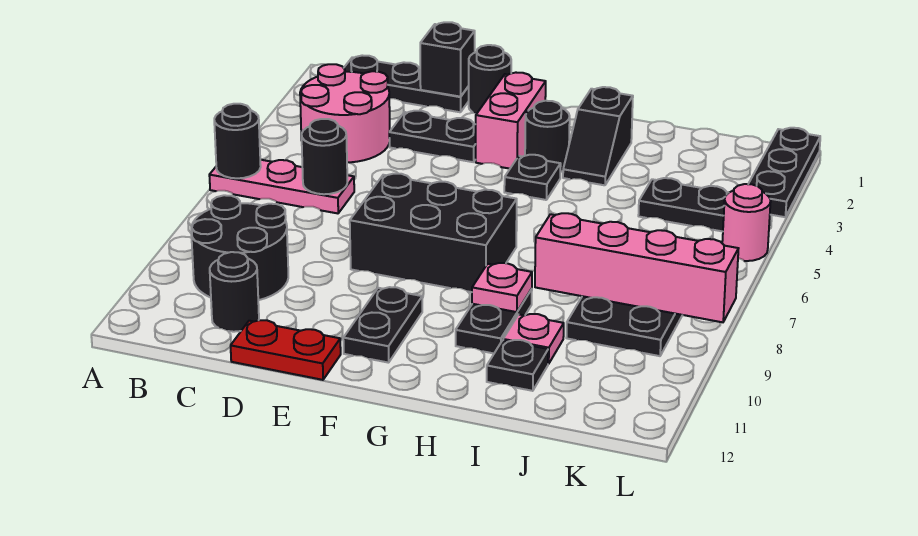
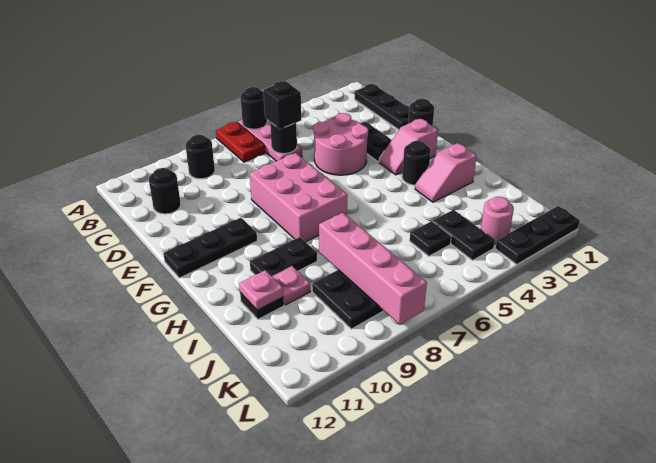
pink round brick B3:C4 level 1 -> pink round brick D4:E5 level 1
black round brick B9:C10 level 1 -> black round brick B9 level 1
black brick D1 level 2 -> black brick C6 level 3
red plate D12:E12 level 1 -> red plate A7:B7 level 1
black brick E7:G8 level 1 -> pink brick E7:G8 level 1
pink brick F2:F3 level 1 -> pink slope F2:F3 level 1 top 2
black plate F10:F11 level 1 -> black plate F10:F12 level 1
black plate G4 level 1 -> black plate J5 level 1
black slope H2:H3 level 1 top 2 -> pink slope H2:H3 level 1 top 2
pink plate H9 level 2 -> pink plate I11 level 2
pink round brick L5 level 1 -> pink round brick K3 level 1

